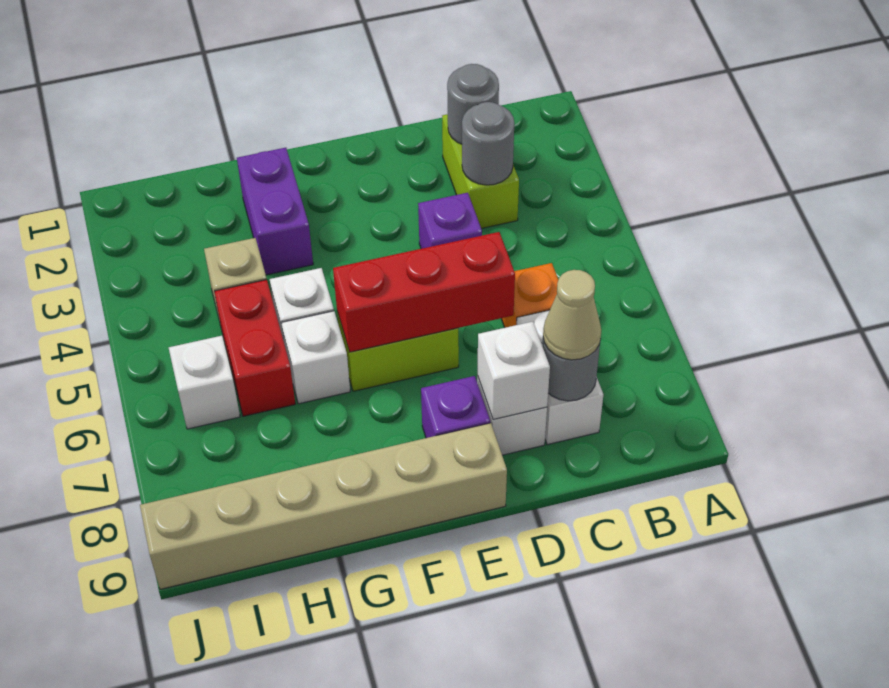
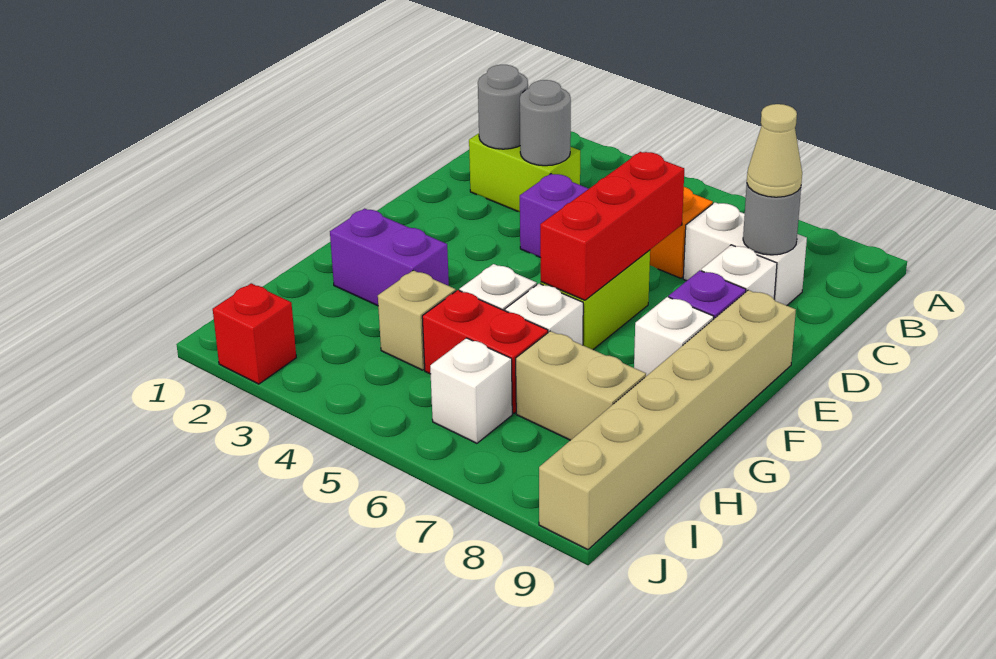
white brick D8 level 2 -> white brick F8 level 1
none -> tan brick H7:H8 level 1
none -> red brick J2 level 1

